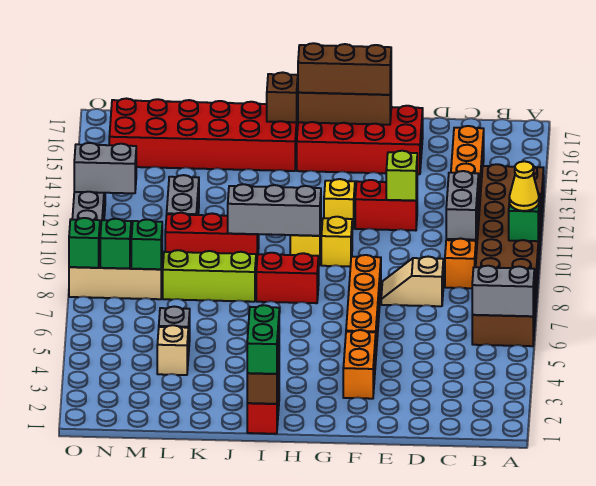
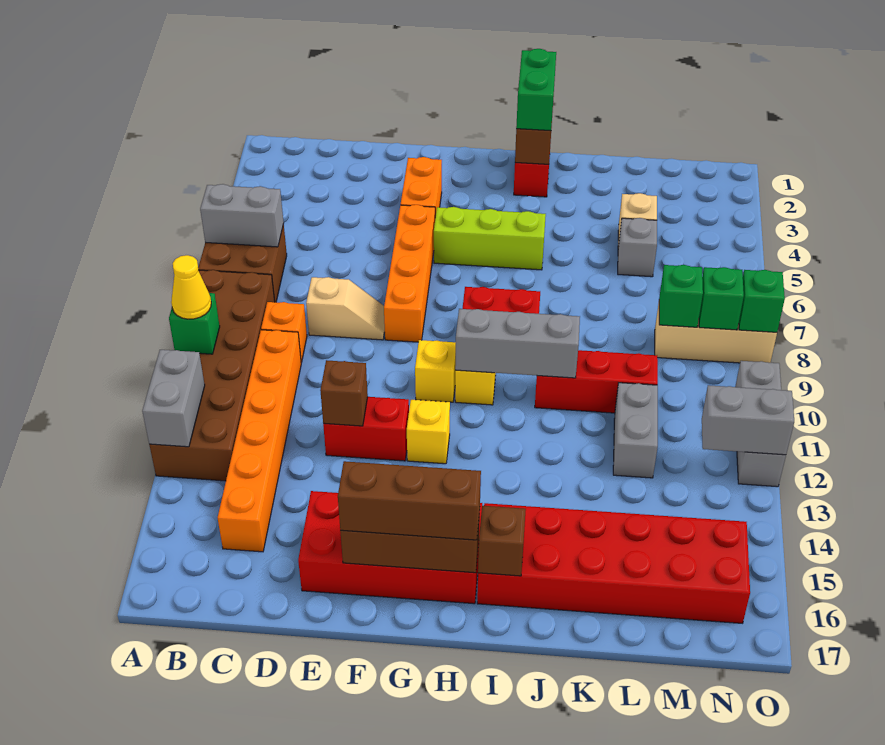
grey brick C10:C11 level 2 -> grey brick A12:A13 level 2
lime brick E12 level 2 -> brown brick E12 level 2
lime brick J8:L8 level 1 -> lime brick G5:I5 level 1

